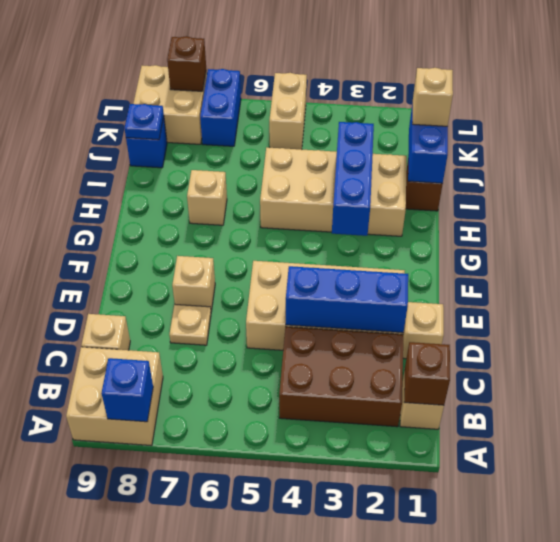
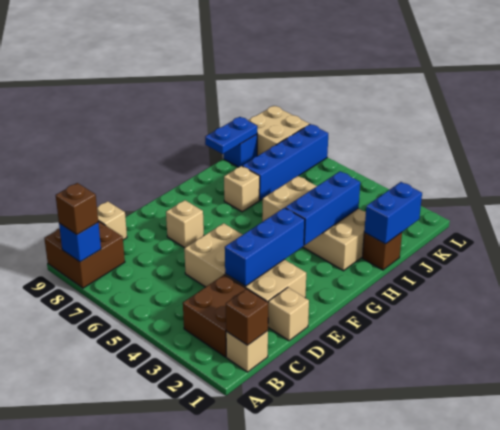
tan brick A8:B9 level 1 -> brown brick A8:B9 level 1
brown brick B2:C4 level 1 -> brown brick B2:C3 level 1
blue brick D2:D4 level 2 -> blue brick D3:F3 level 2
tan plate D7 level 1 -> none
tan brick J1 level 3 -> none
blue plate J9 level 2 -> blue plate I9:J9 level 2
tan brick K5:L5 level 1 -> none
blue brick K7:L7 level 1 -> blue brick I7:L7 level 1
brown brick L8 level 2 -> brown brick A8 level 3

